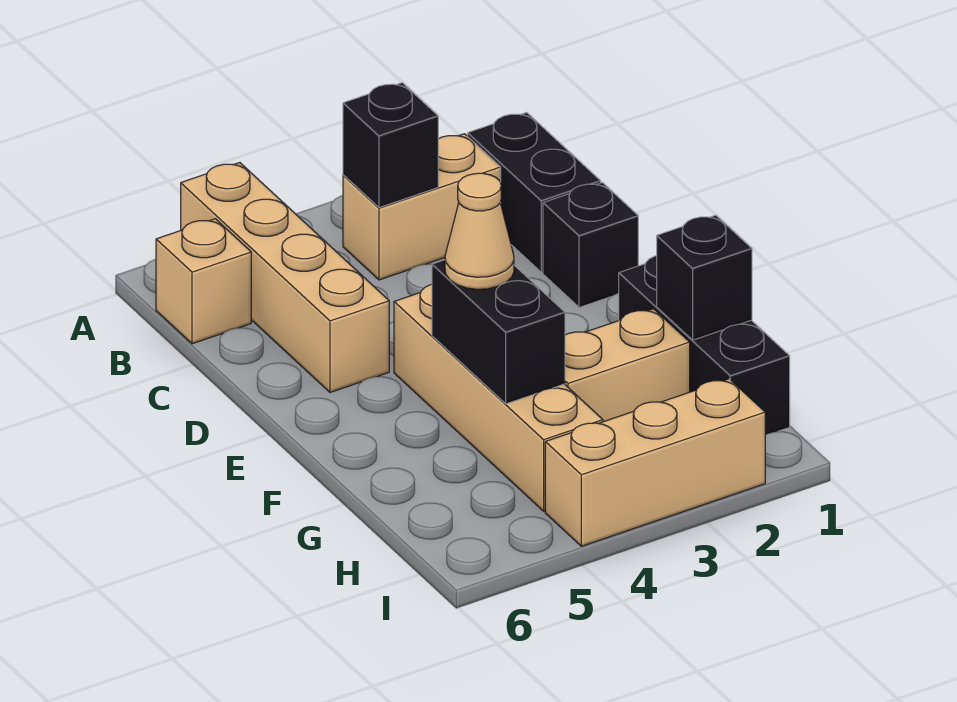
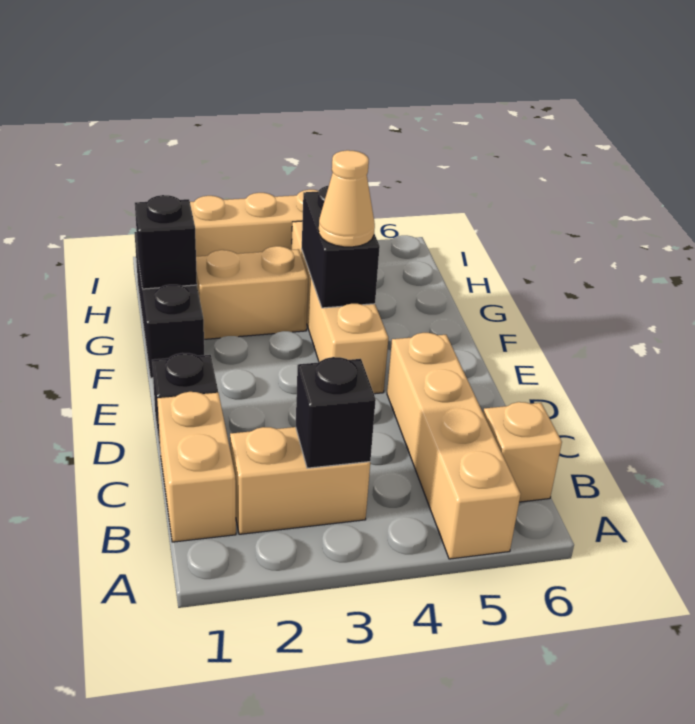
black brick B1:C1 level 1 -> tan brick B1:C1 level 1

